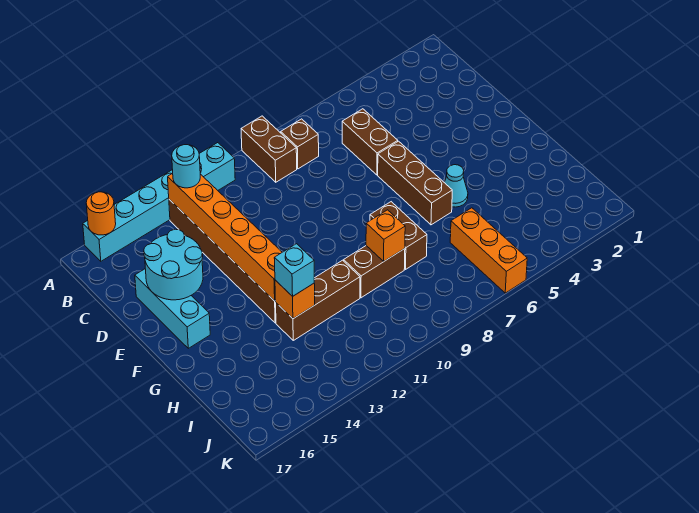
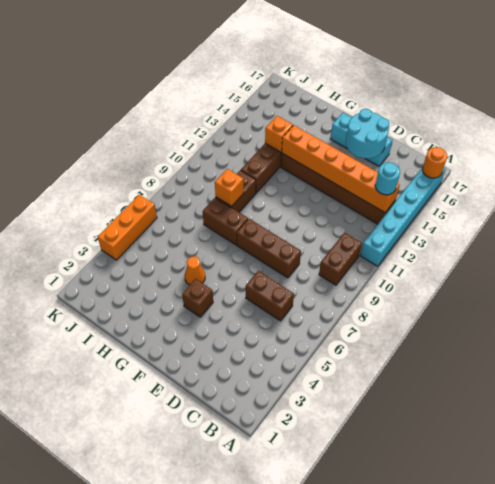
brown brick A9:B9 level 1 -> brown brick B9:B10 level 1
brown brick B8 level 1 -> brown brick F4 level 1
brown brick E6:G6 level 1 -> brown brick D8:F8 level 1
cyan cone G5 level 1 -> orange cone G5 level 1
cyan brick H13 level 3 -> none
orange brick I6:K6 level 1 -> orange brick K4:K6 level 1

